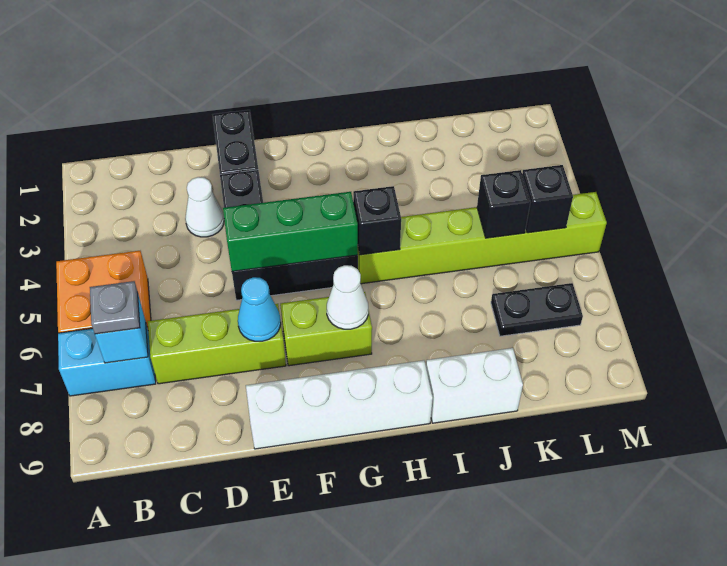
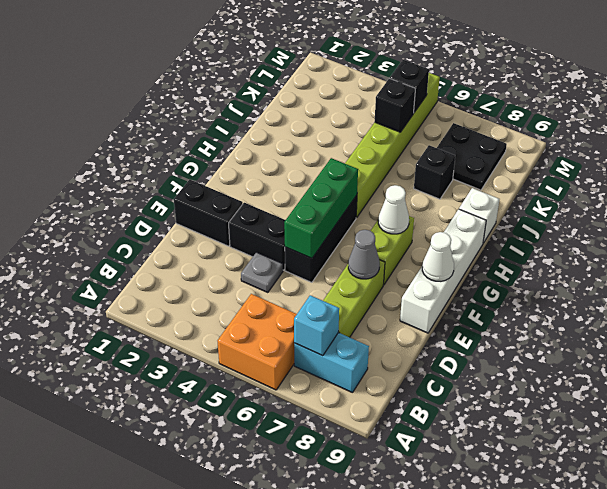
cyan brick A7:B7 level 1 -> cyan brick B7:B8 level 1
grey plate B7 level 3 -> grey plate D4 level 1
white cone D3 level 1 -> white cone F9 level 2
cyan cone E7 level 2 -> grey cone E7 level 2
black brick H5 level 2 -> black brick J7 level 1
white brick I9:J9 level 1 -> white brick I9 level 1
black plate K7:L7 level 1 -> black plate K7:L8 level 1

